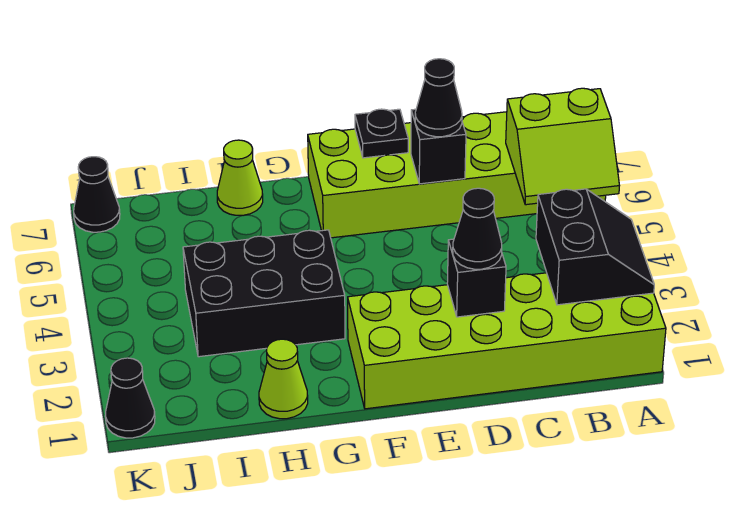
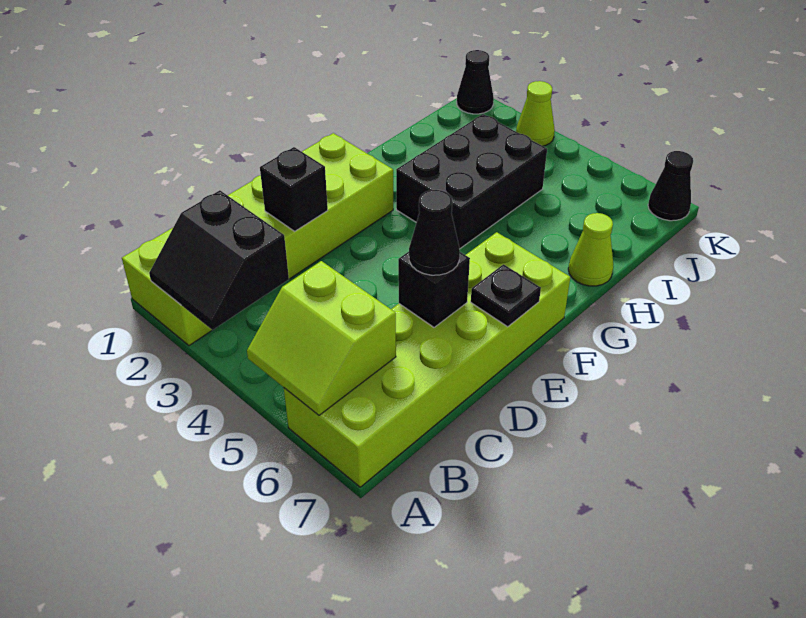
lime slope A5:B6 level 2 top 6 -> lime slope A5:B6 level 2 top B
black cone D2 level 3 -> none
lime cone H1 level 1 -> lime cone K3 level 1

